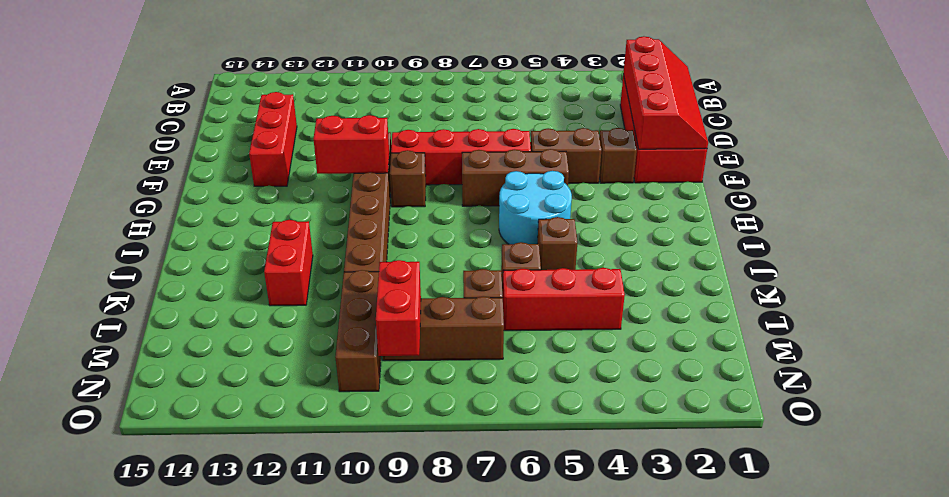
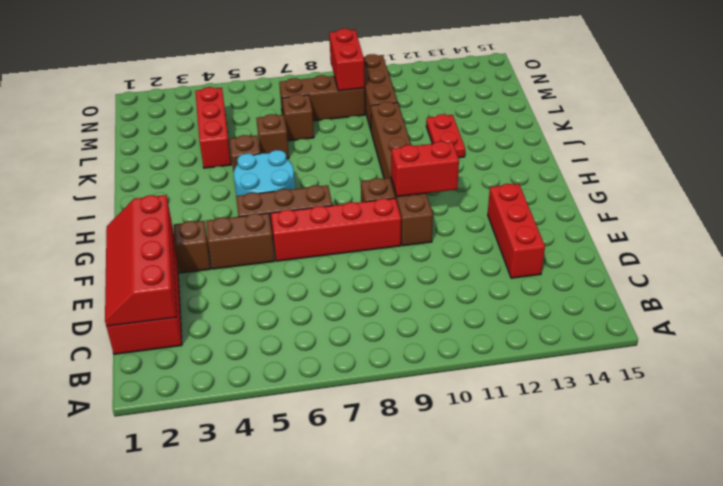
red brick J12:K12 level 1 -> red plate J12:K12 level 1
red brick L4:L6 level 1 -> red brick K4:M4 level 1

